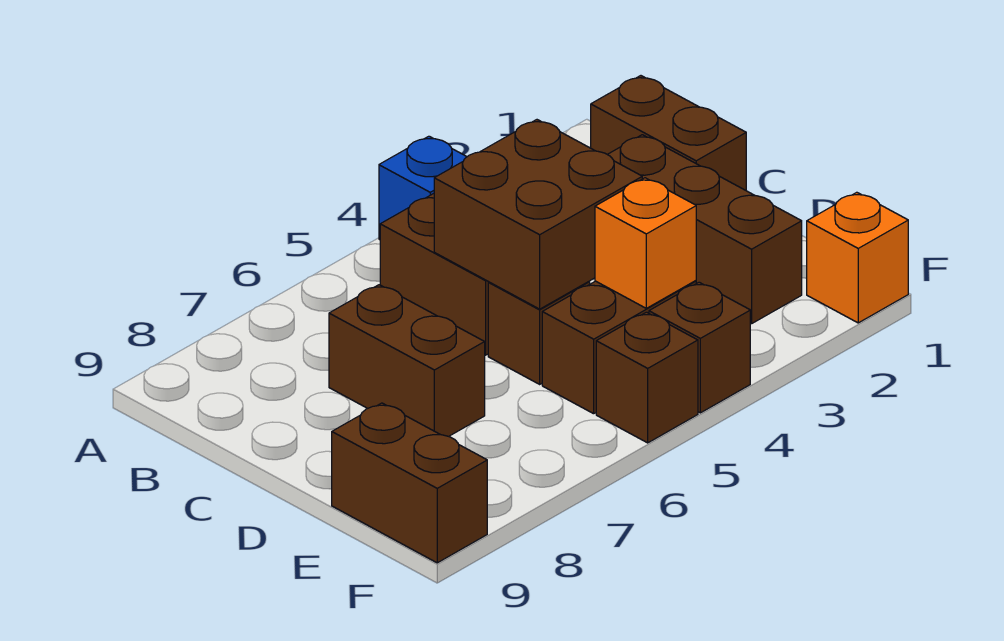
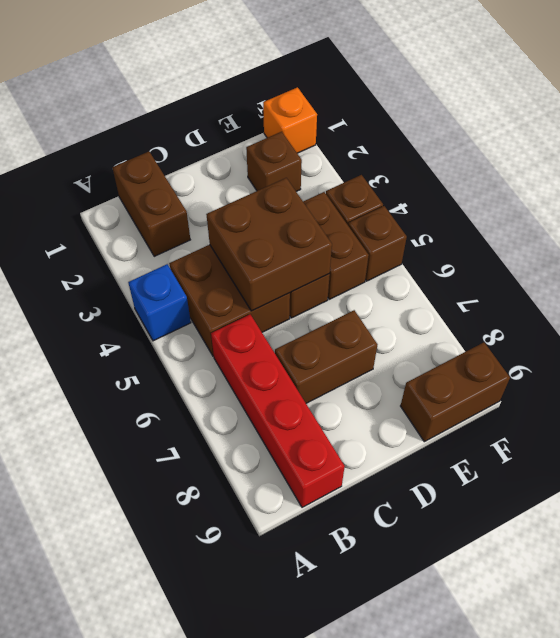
brown brick B1:C1 level 1 -> brown brick B1:B2 level 1
none -> red brick B6:B9 level 1
brown brick C2:E2 level 1 -> brown brick E2 level 1
orange brick E4 level 2 -> none

